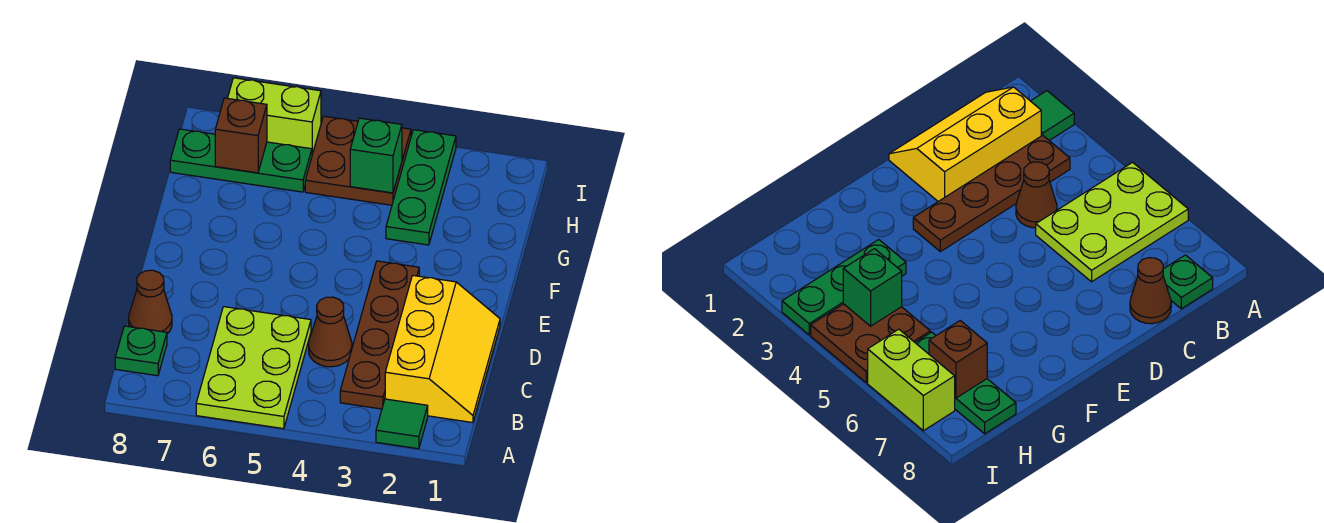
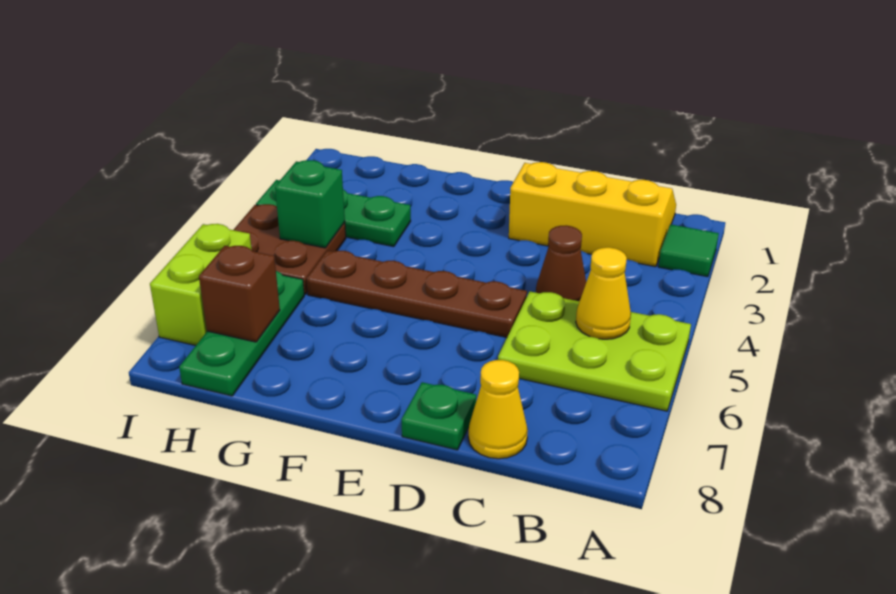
brown plate B3:E3 level 1 -> brown plate D5:G5 level 1
none -> yellow cone B5 level 2
green plate B8 level 1 -> green plate D8 level 1
brown cone C8 level 1 -> yellow cone C8 level 1

